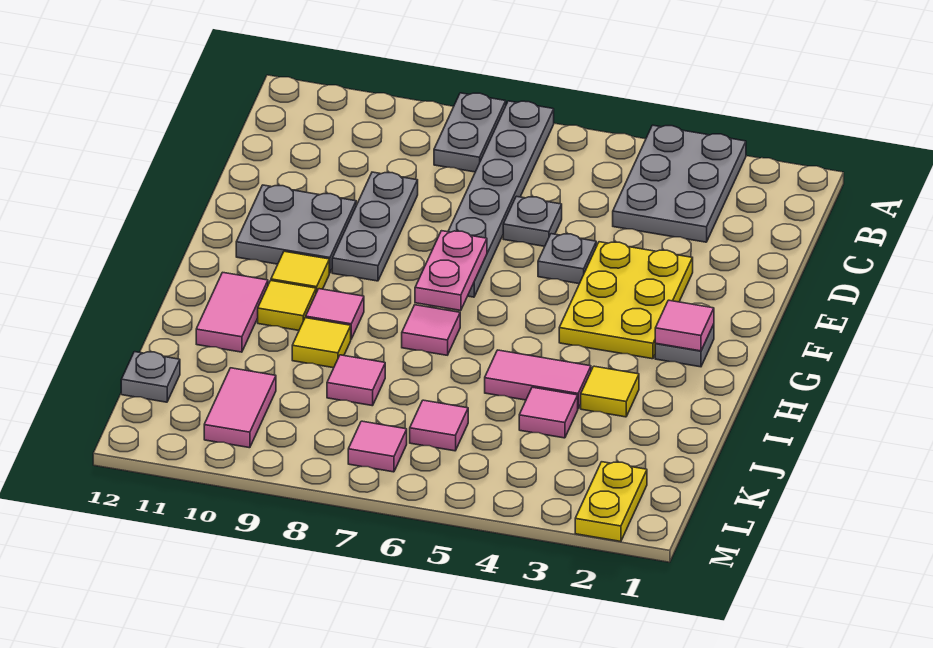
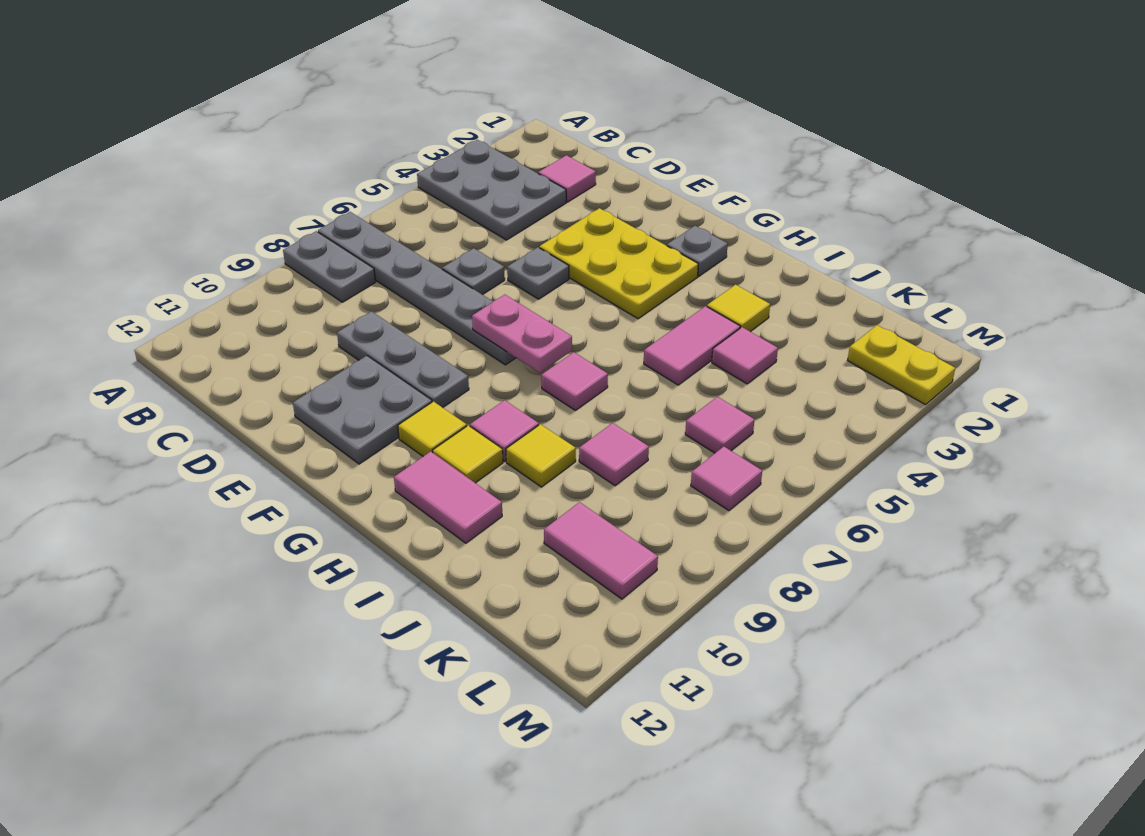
pink tile G2 level 2 -> pink tile C2 level 1
grey plate K12 level 1 -> none

